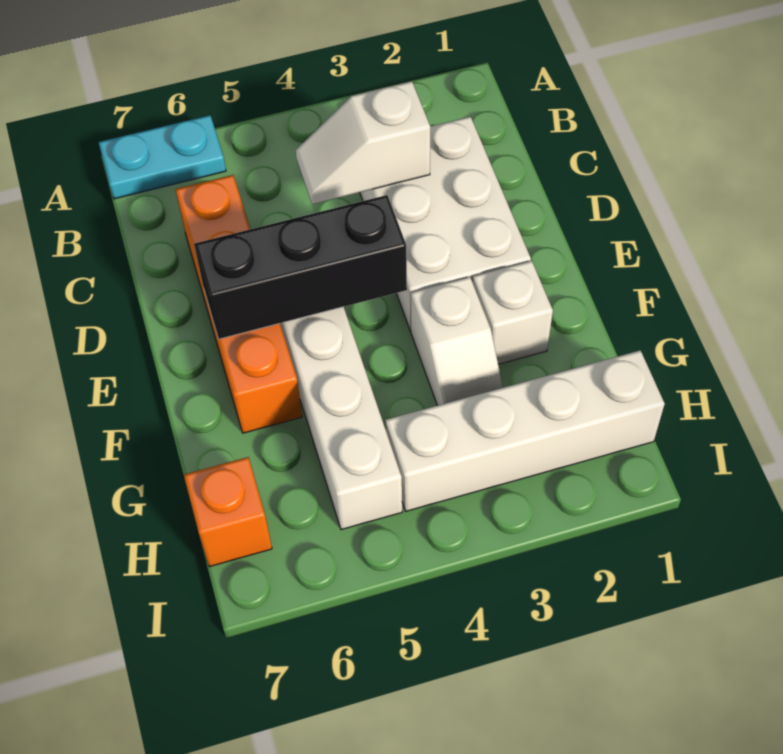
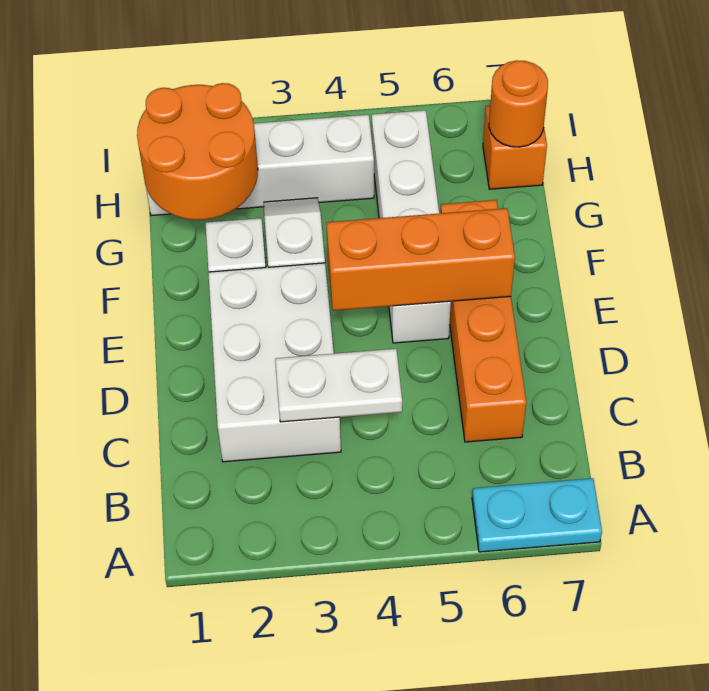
white slope C3:C4 level 2 top 3 -> white plate C3:C4 level 2
black brick E4:E6 level 2 -> orange brick E4:E6 level 2
none -> orange round brick G1:H2 level 2
none -> orange round brick H7 level 2

